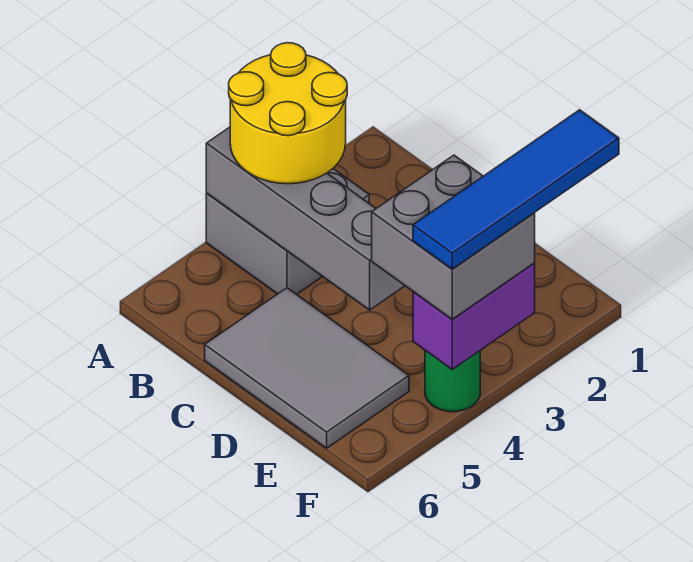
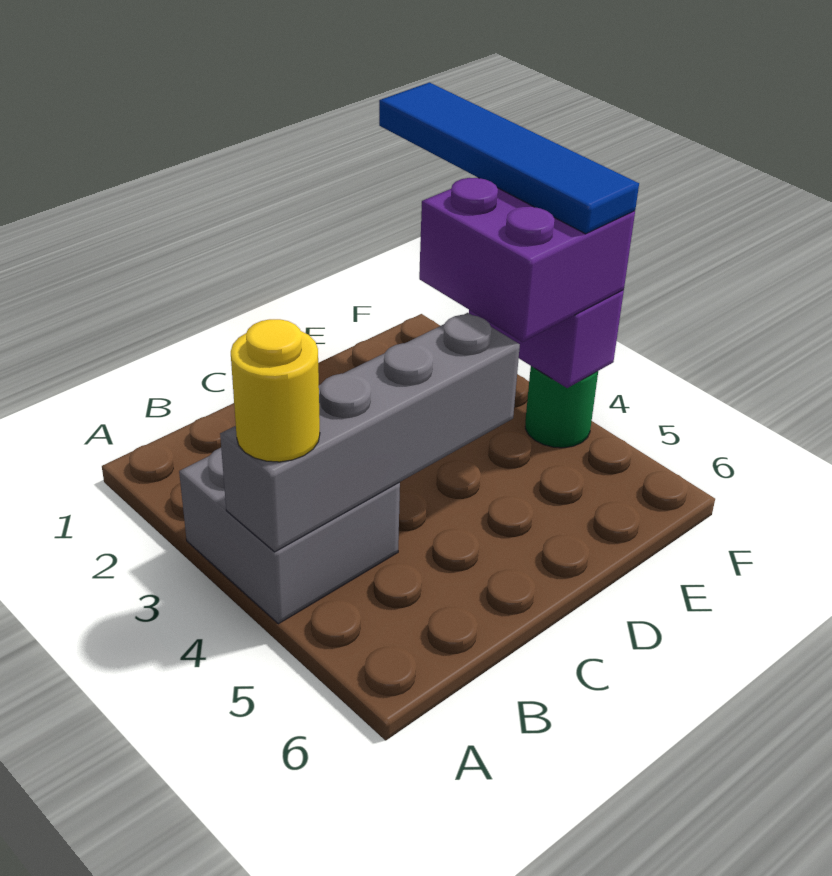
yellow round brick A3:B4 level 3 -> yellow round brick A4 level 3
grey tile C5:E6 level 1 -> none
grey brick E3:F4 level 3 -> purple brick E3:F4 level 3

